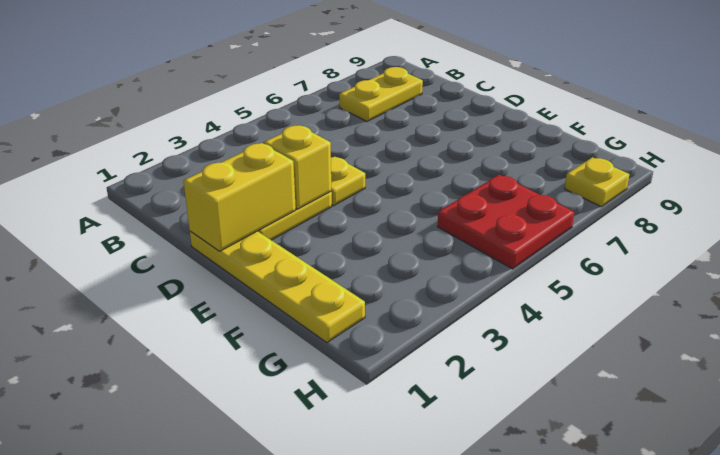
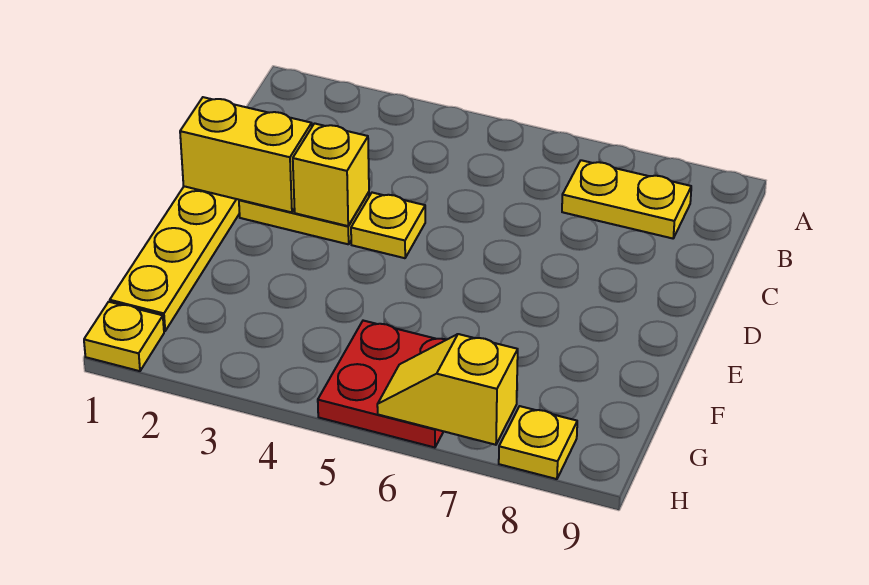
none -> yellow plate H1 level 1
none -> yellow slope H6:H7 level 2 top 7

